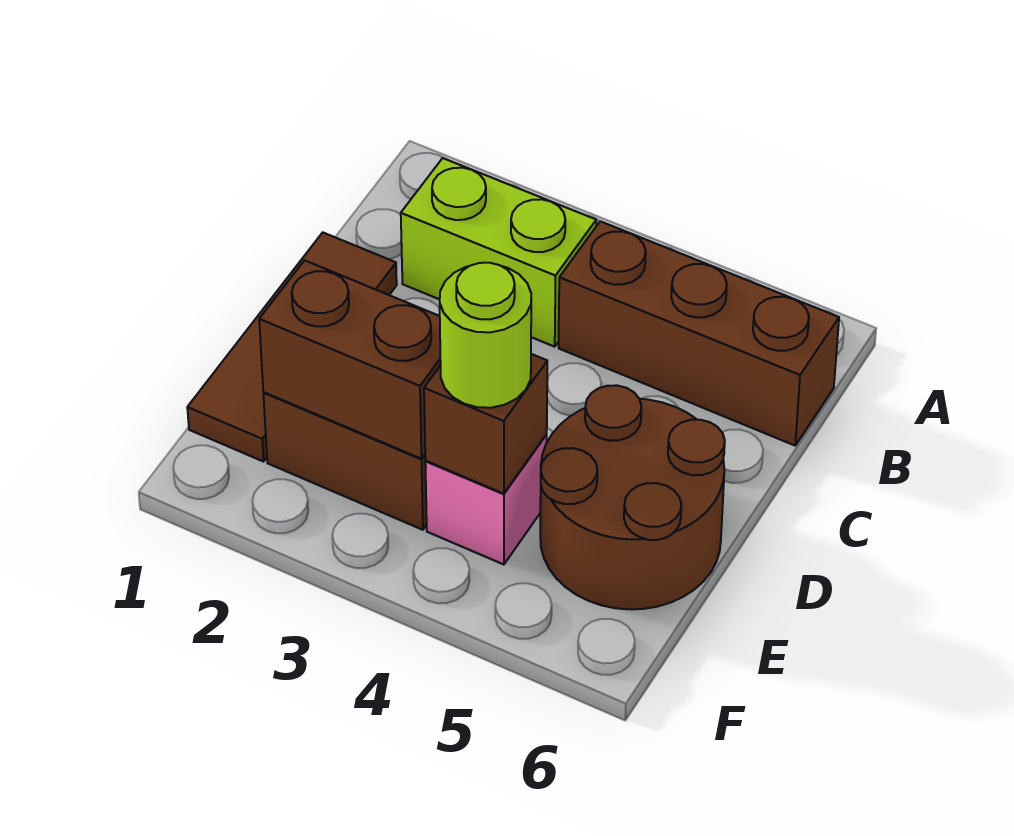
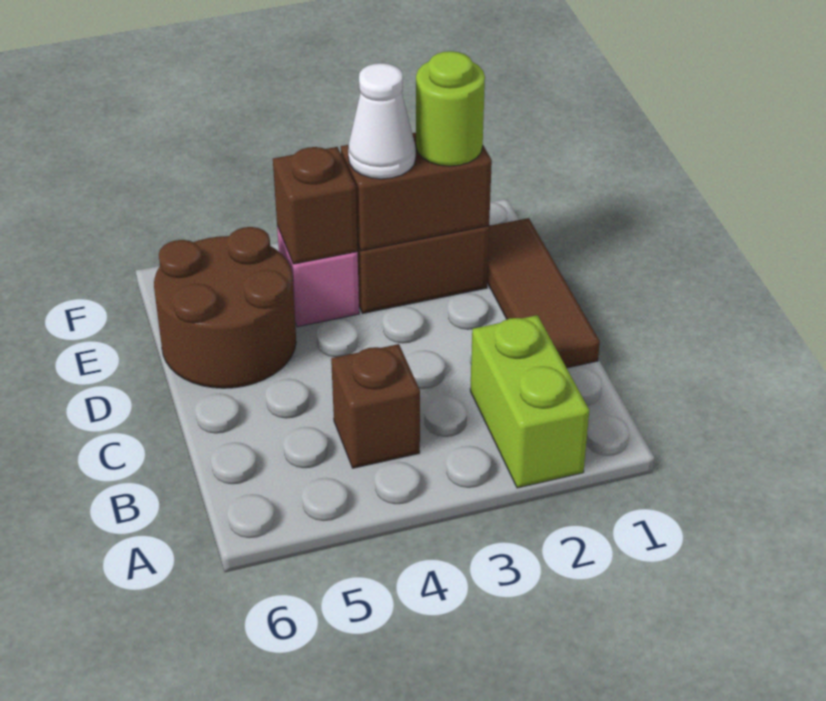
lime brick B2:B3 level 1 -> lime brick A2:B2 level 1
brown brick B4:B6 level 1 -> brown brick B4 level 1
none -> white cone E3 level 3
lime round brick E4 level 3 -> lime round brick E2 level 3

